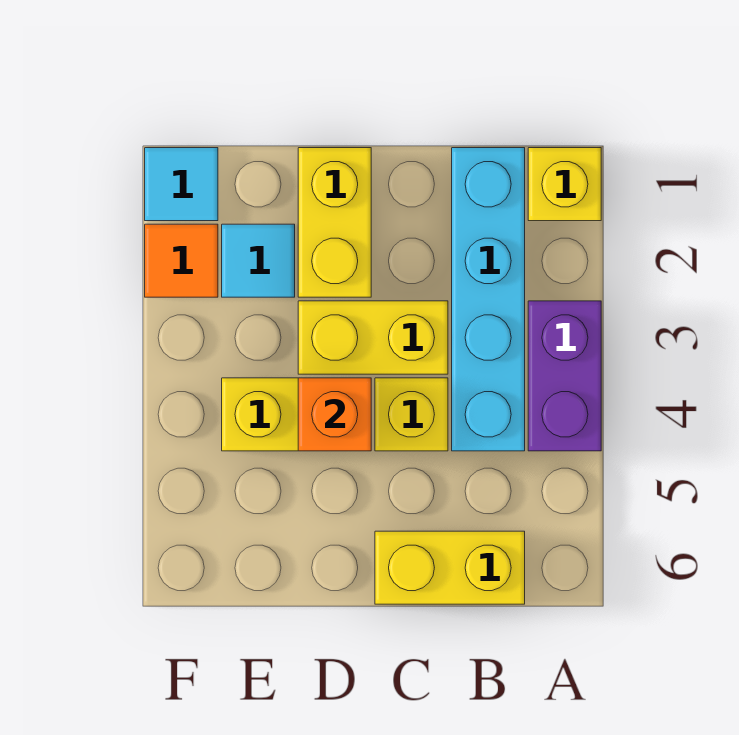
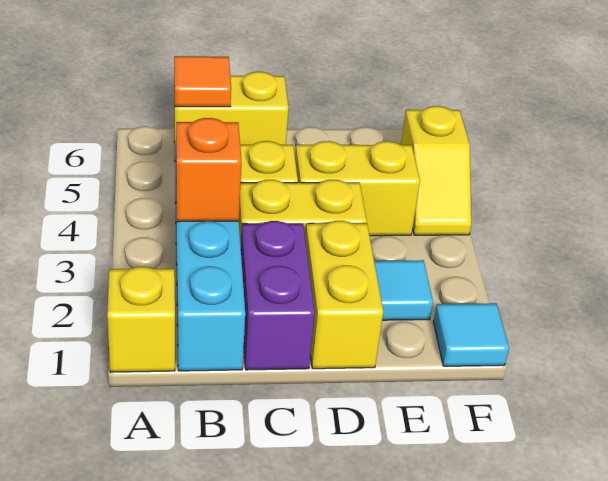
purple brick A3:A4 level 1 -> purple brick C1:C2 level 1
orange brick D4 level 2 -> orange brick B3 level 2
orange tile F2 level 1 -> orange tile B6 level 2
none -> yellow slope F4:F5 level 1 top 5

